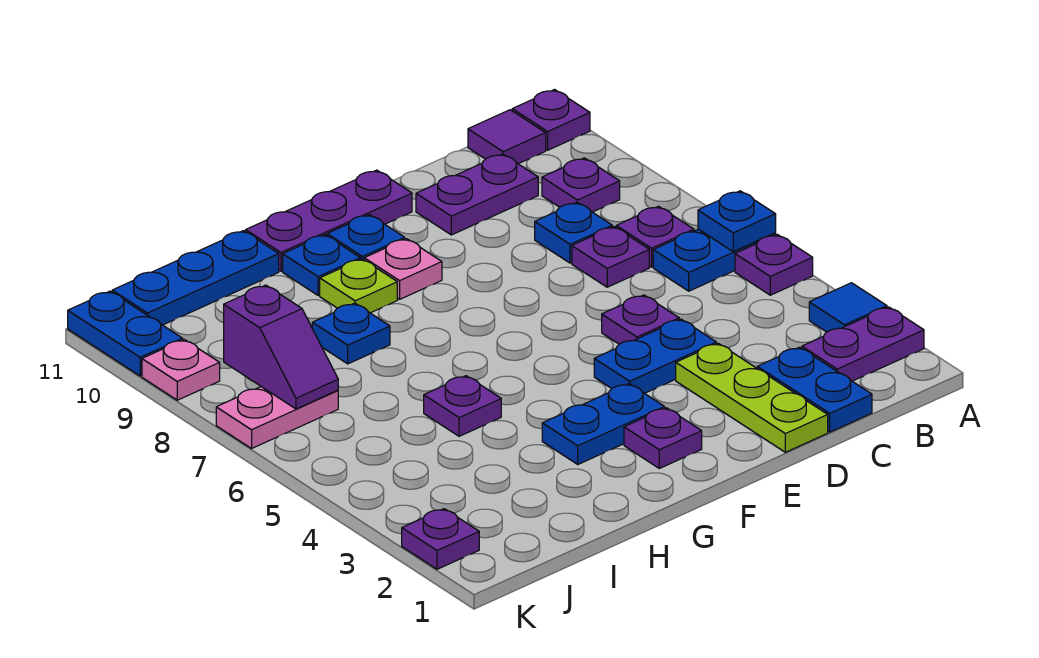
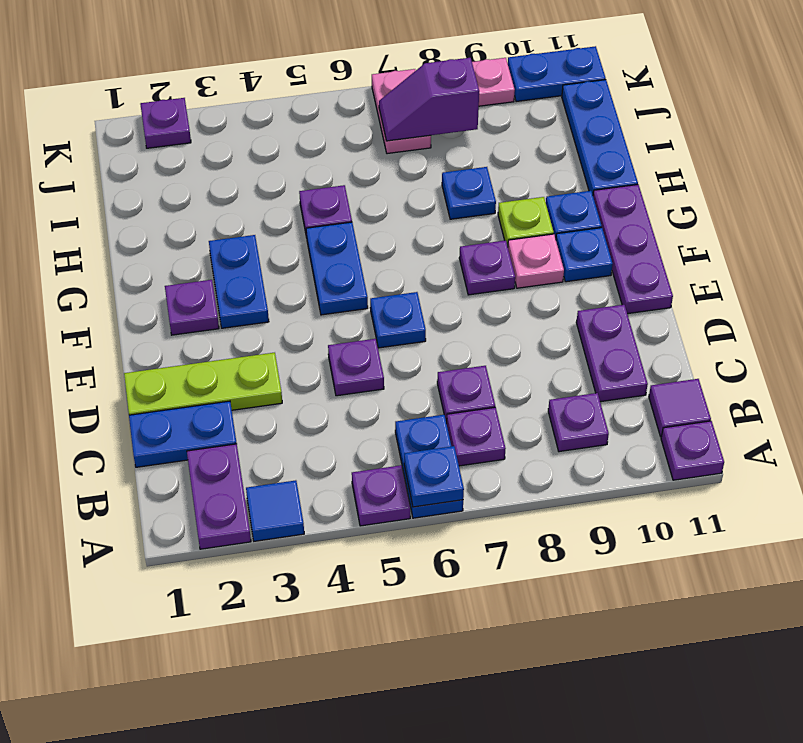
blue plate C8 level 1 -> blue plate E6 level 1
blue plate D4:E4 level 1 -> blue plate F5:G5 level 1
none -> purple plate F8 level 1

